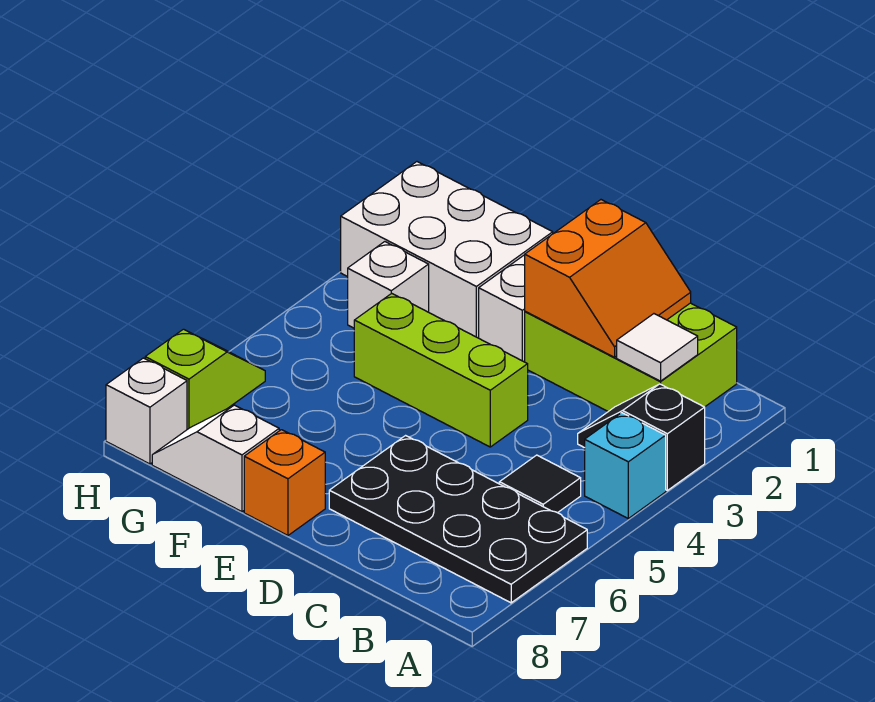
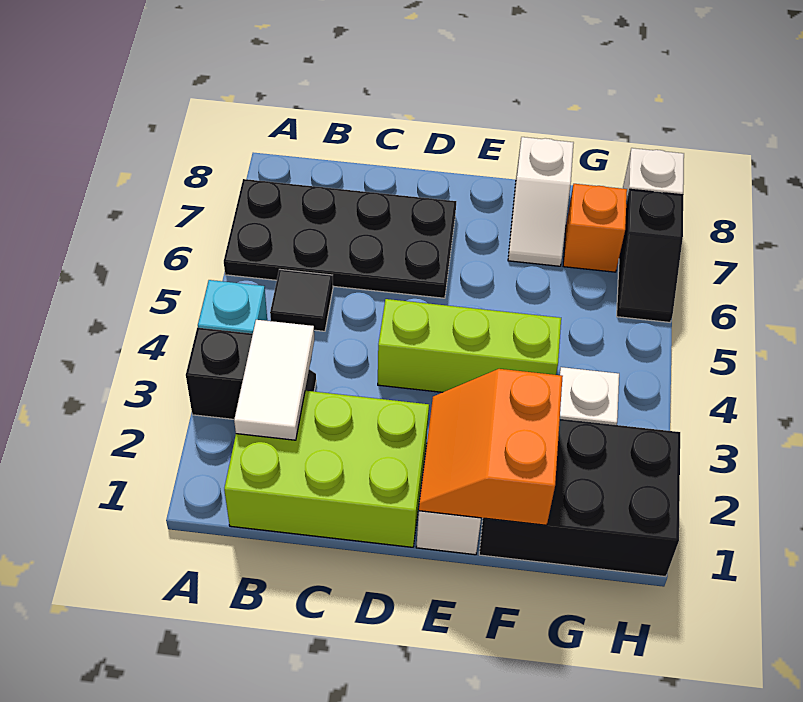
white tile B2 level 2 -> white tile B2:B3 level 2
orange slope C1:D2 level 2 top D -> orange slope E1:F2 level 2 top F
orange brick E8 level 1 -> orange brick G7 level 1
white brick F1:H2 level 1 -> black brick F1:H2 level 1
white slope F8:G8 level 1 top F -> white slope F7:F8 level 1 top 8
lime slope H6:H7 level 1 top 7 -> black slope H6:H7 level 1 top 7

